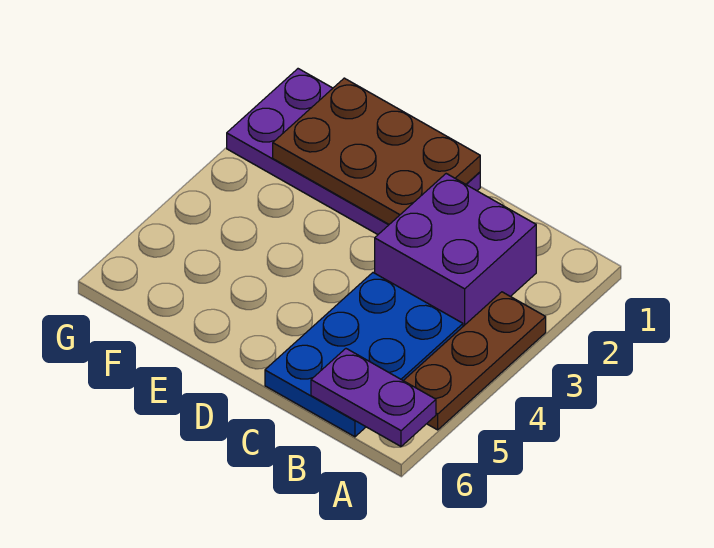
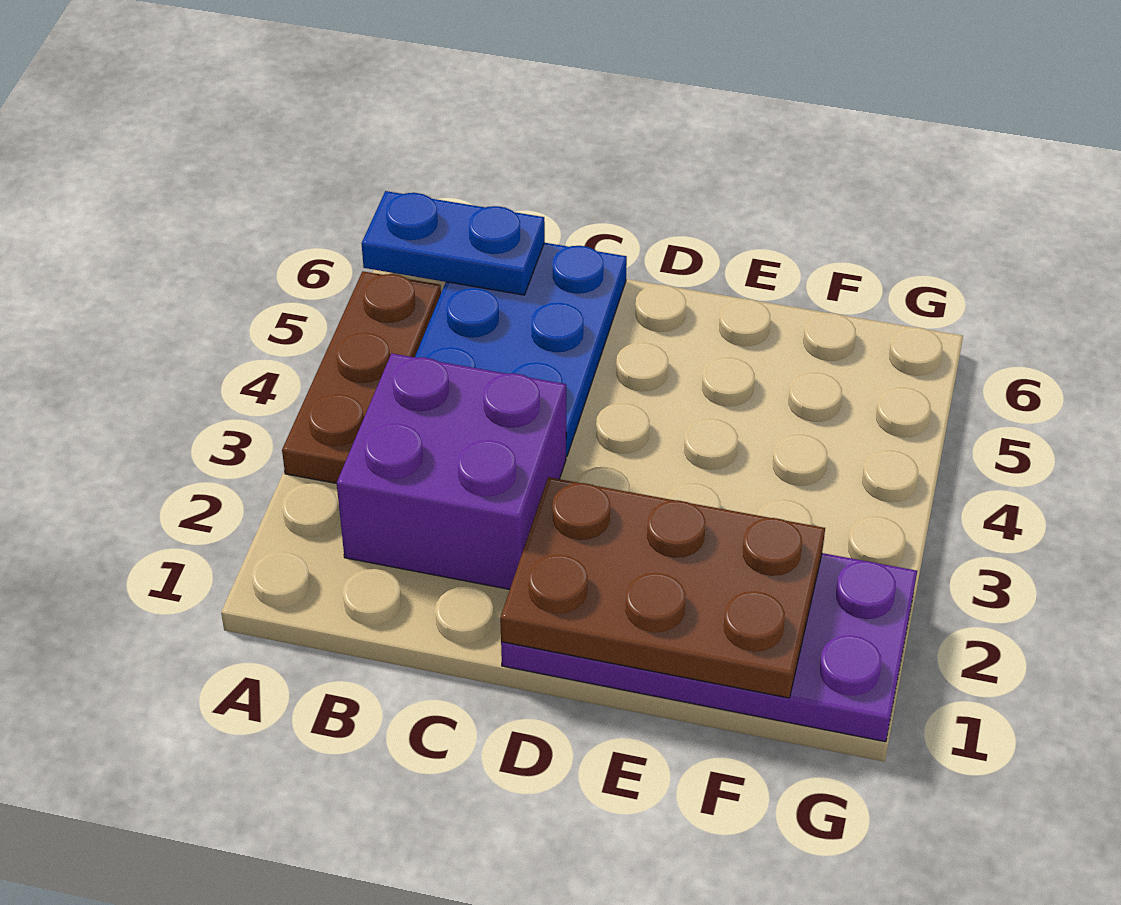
purple plate A6:B6 level 2 -> blue plate A6:B6 level 2

